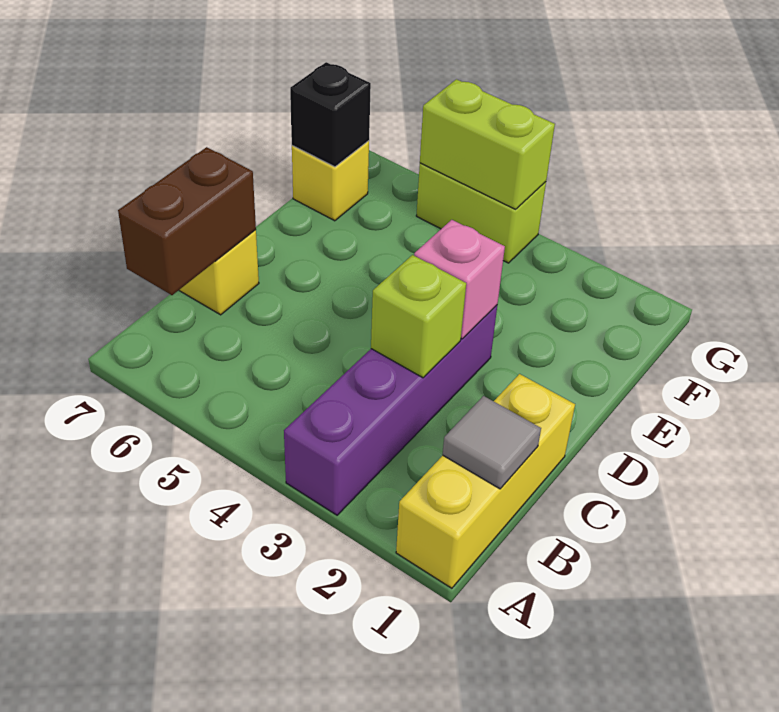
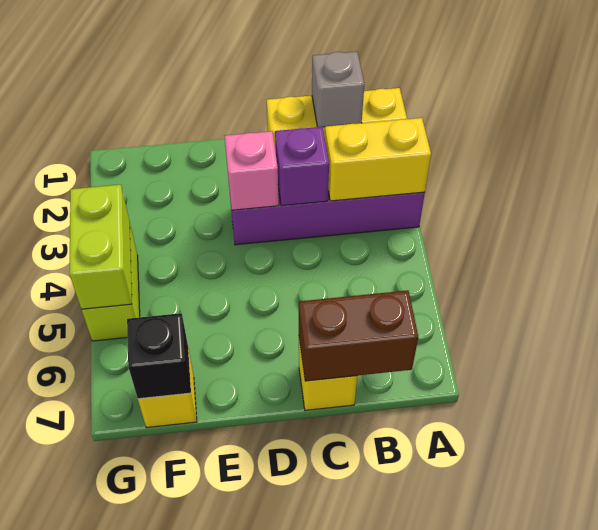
none -> yellow brick A3:B3 level 2
grey tile B1 level 2 -> grey brick B1 level 2
lime brick C3 level 2 -> purple brick C3 level 2

